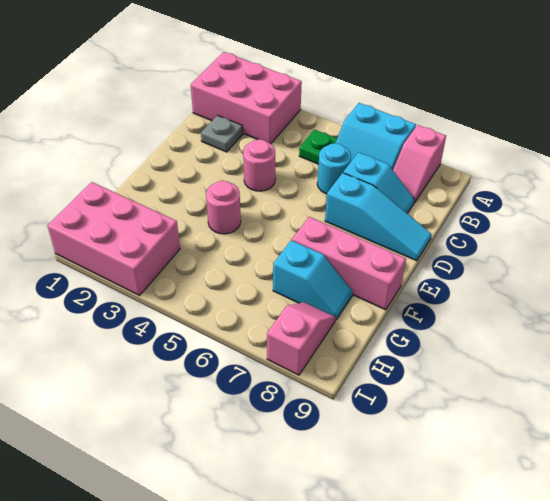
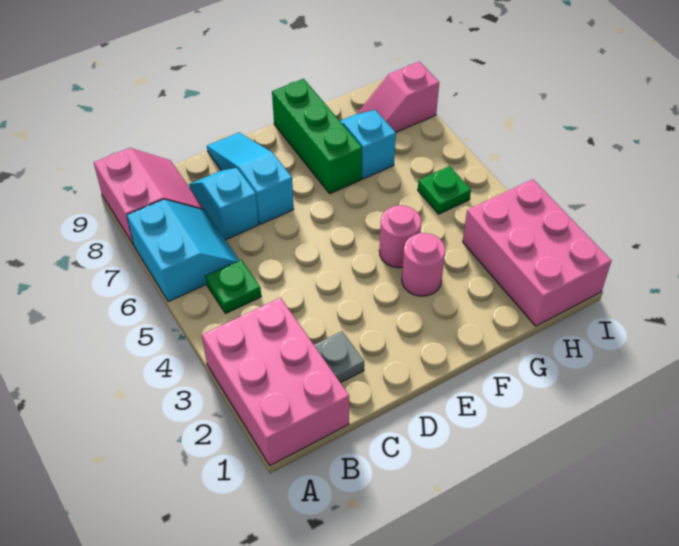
pink slope A8:B8 level 1 top A -> pink slope A8:B9 level 1 top A
cyan round brick C6 level 1 -> none
pink round brick D4 level 1 -> pink round brick F3 level 1
pink brick F7:F9 level 1 -> green brick F7:F9 level 1
none -> green plate H5 level 1

